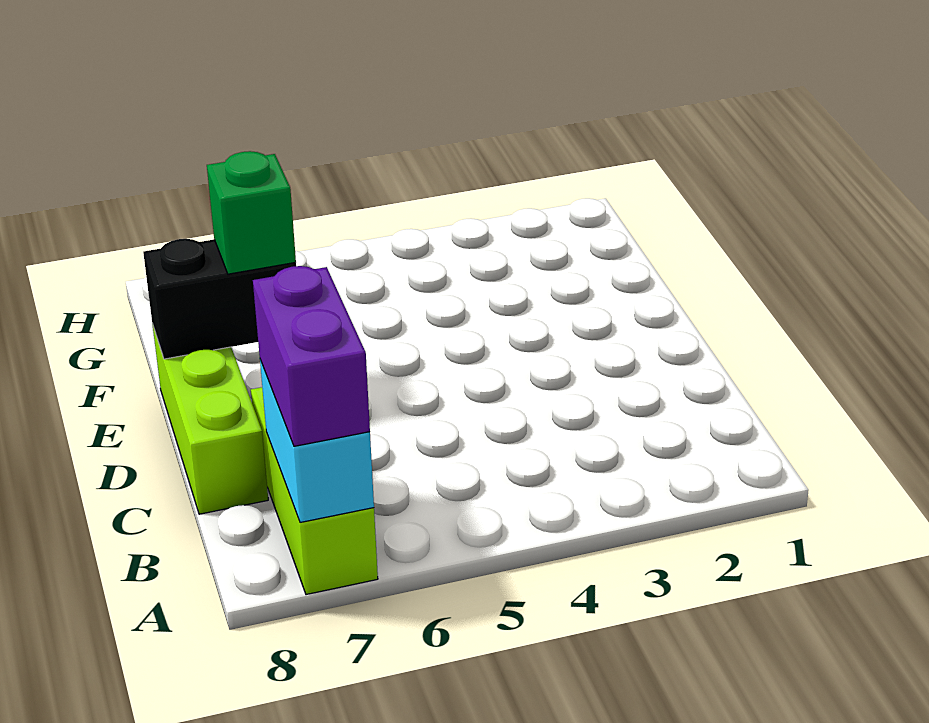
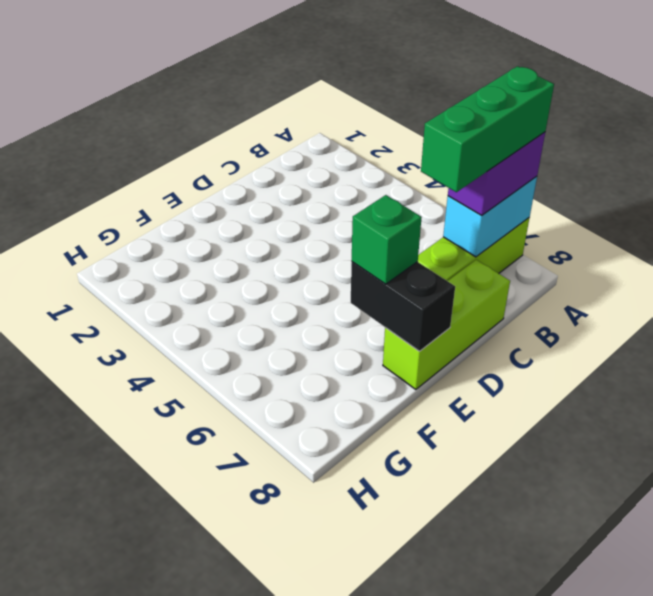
none -> green brick A7:C7 level 4

